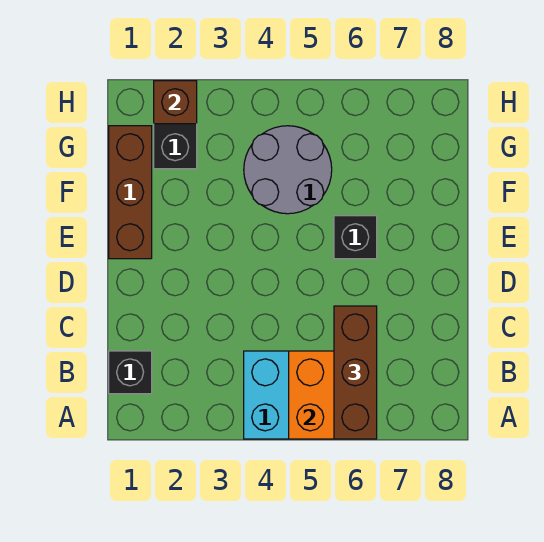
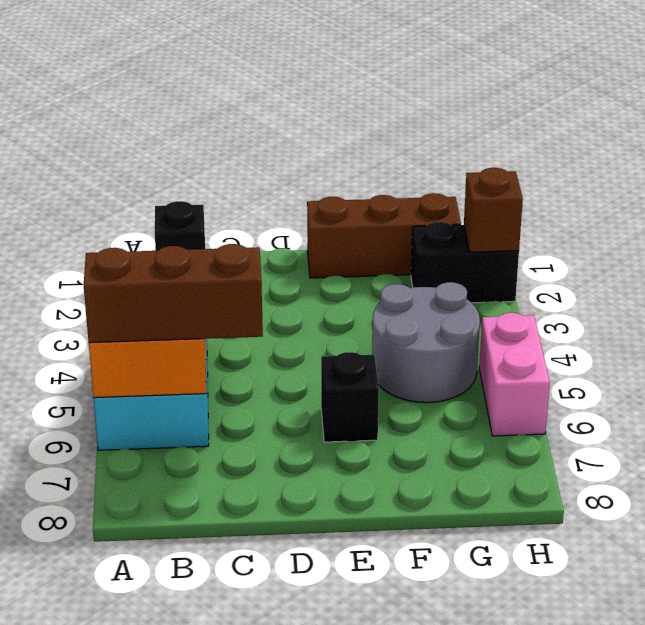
none -> pink brick H5:H6 level 1

